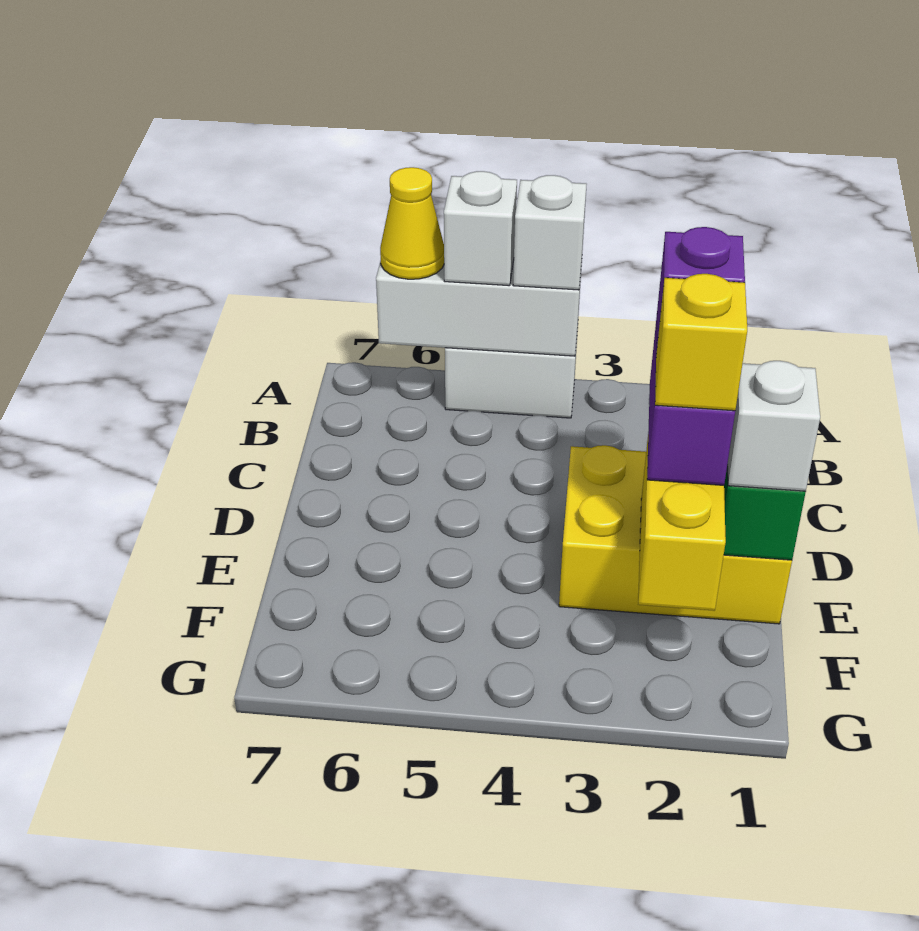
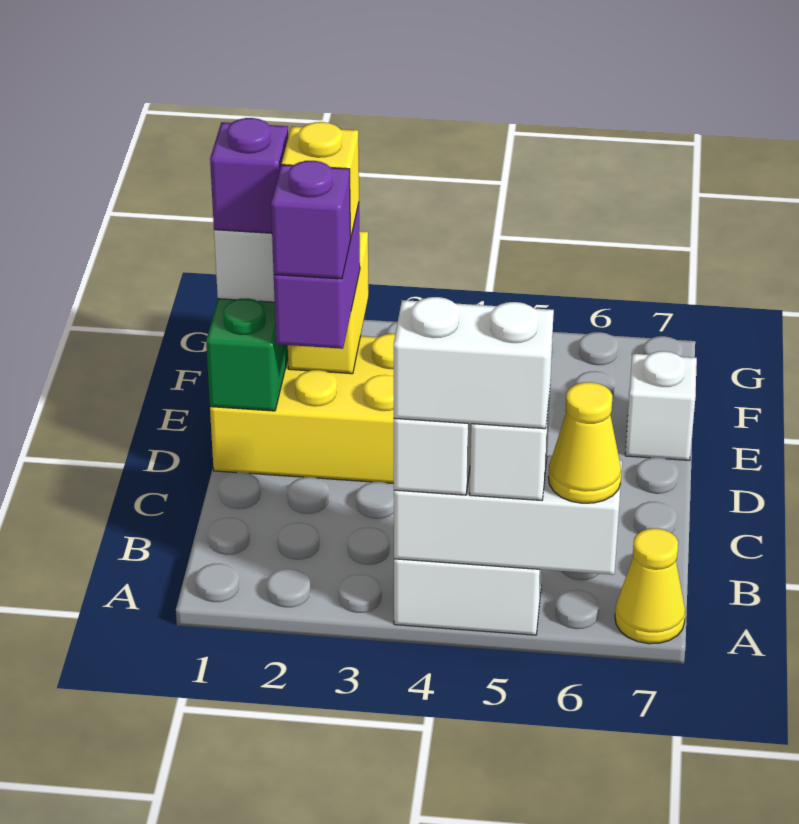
none -> white brick A4:A5 level 4
none -> yellow cone A7 level 1
none -> purple brick E1 level 4
none -> white brick E7 level 1

